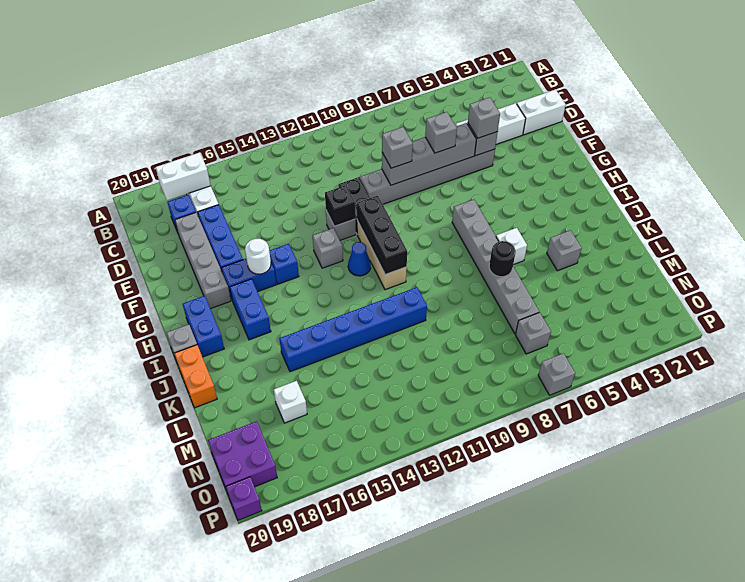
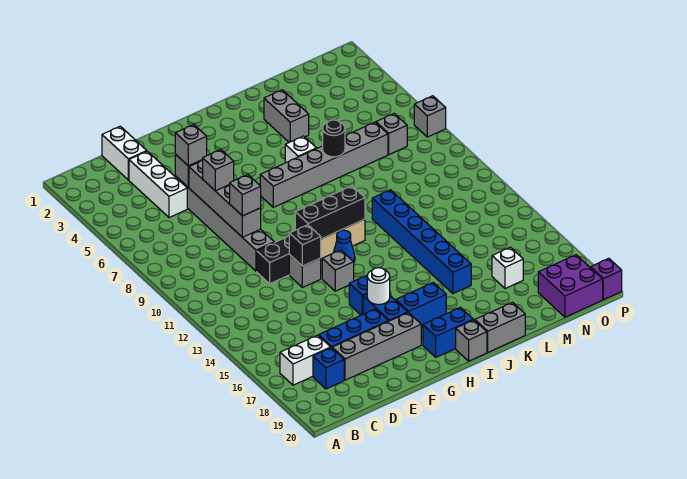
white brick B17:B18 level 2 -> none
orange brick J20:K20 level 1 -> grey brick J20:K20 level 1
grey brick K4 level 1 -> grey brick K3:K4 level 1

